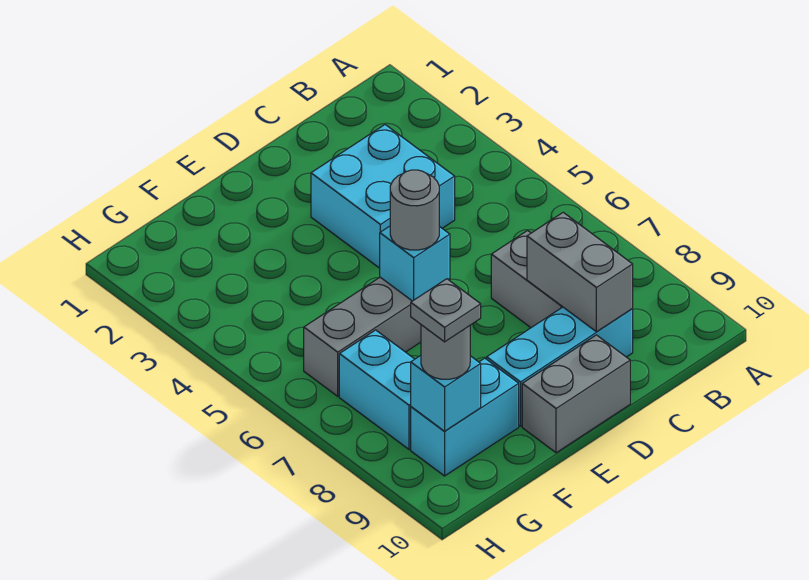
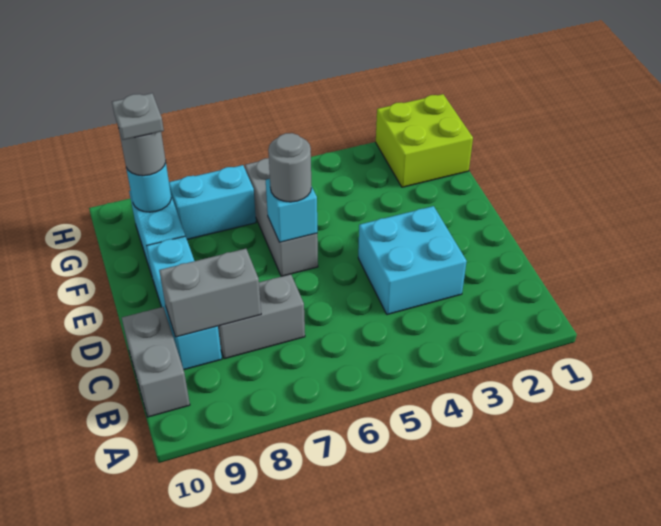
grey brick D10:E10 level 1 -> grey brick B10:C10 level 1
none -> lime brick G1:H2 level 1
cyan brick G9 level 2 -> cyan round brick G9 level 2

